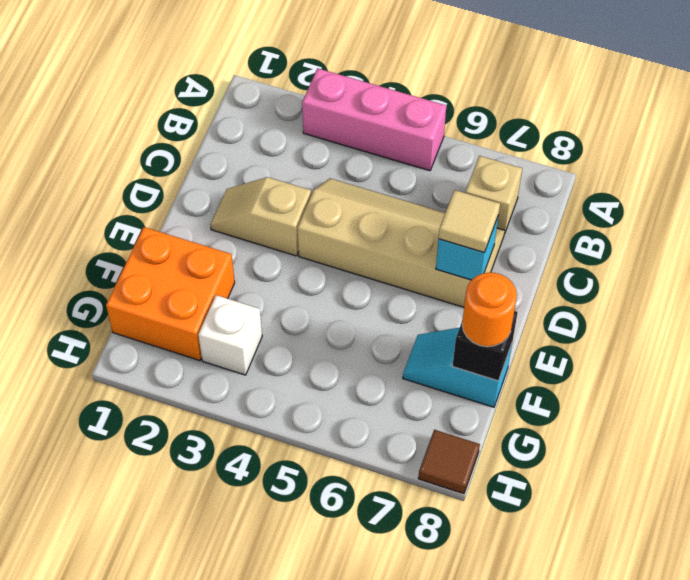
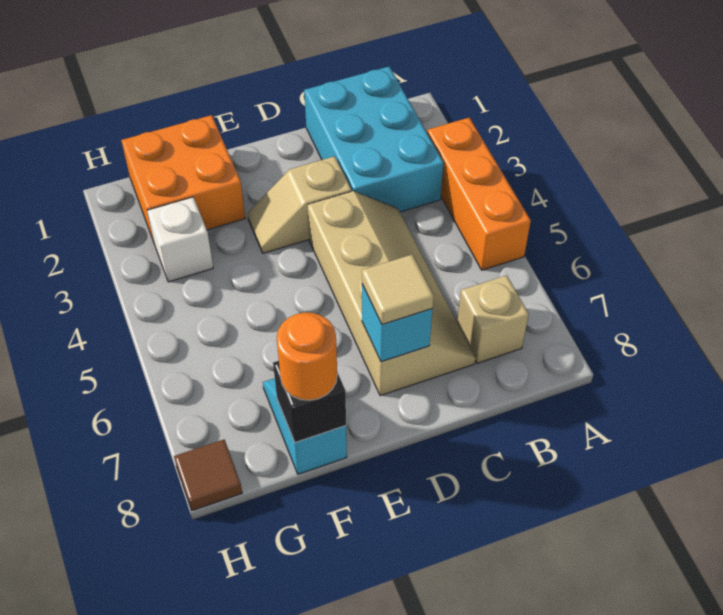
pink brick A3:A5 level 1 -> orange brick A3:A5 level 1
none -> cyan brick B1:C3 level 1
tan slope D2:D3 level 1 top 3 -> tan slope D3:E3 level 1 top D

